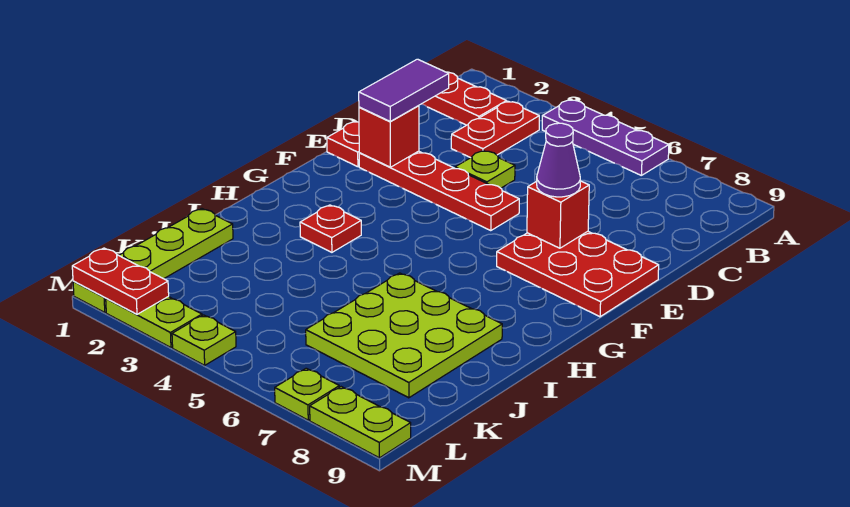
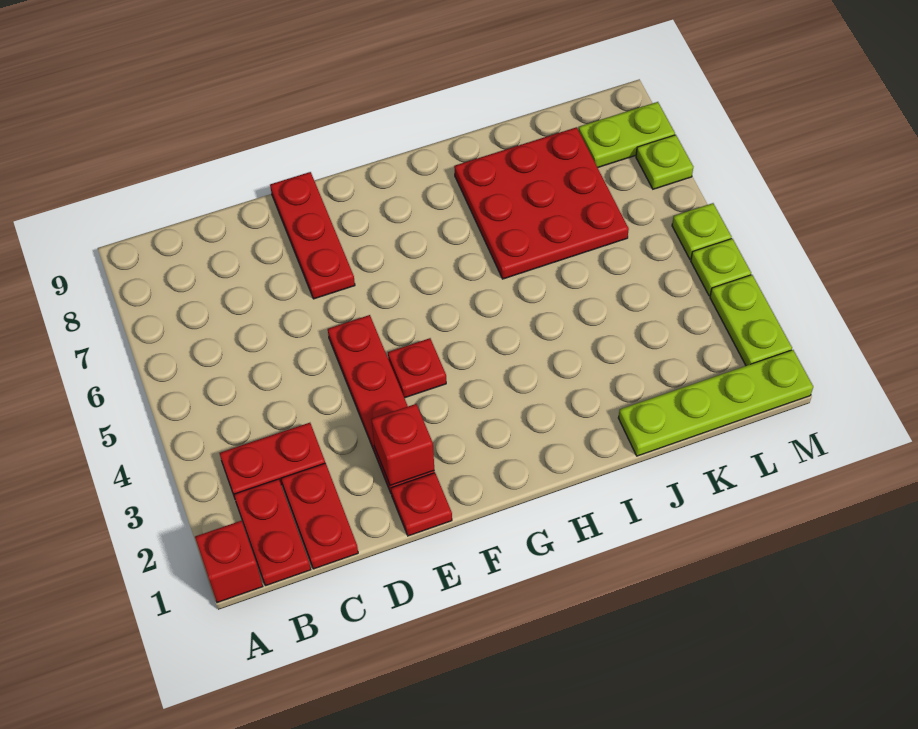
purple plate A4:A6 level 1 -> none
purple tile D2:E2 level 3 -> none
lime plate D4 level 1 -> lime plate M5 level 1
red plate E7:F9 level 1 -> red plate E7:E9 level 1
red brick E7 level 2 -> red brick A1 level 1
purple cone E7 level 3 -> none
red plate H3 level 1 -> red plate F4 level 1
lime plate I6:K8 level 1 -> red plate I6:K8 level 1
red plate M1:M2 level 2 -> red plate C1:C2 level 1
lime plate M8:M9 level 1 -> lime plate L8:M8 level 1

